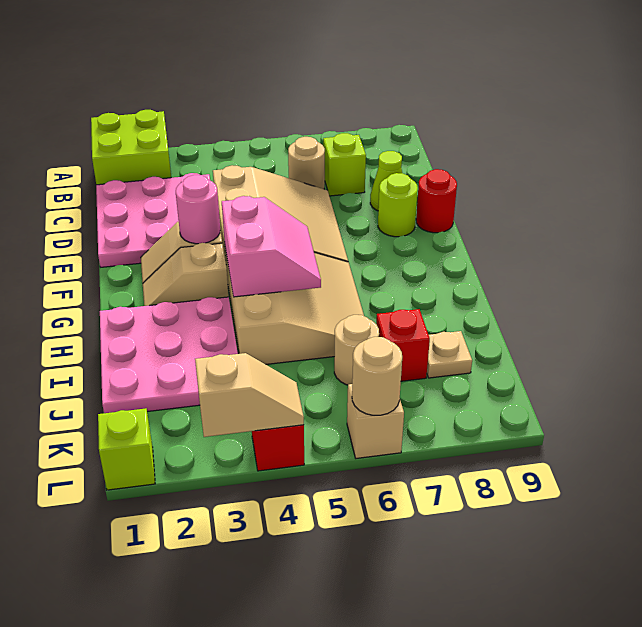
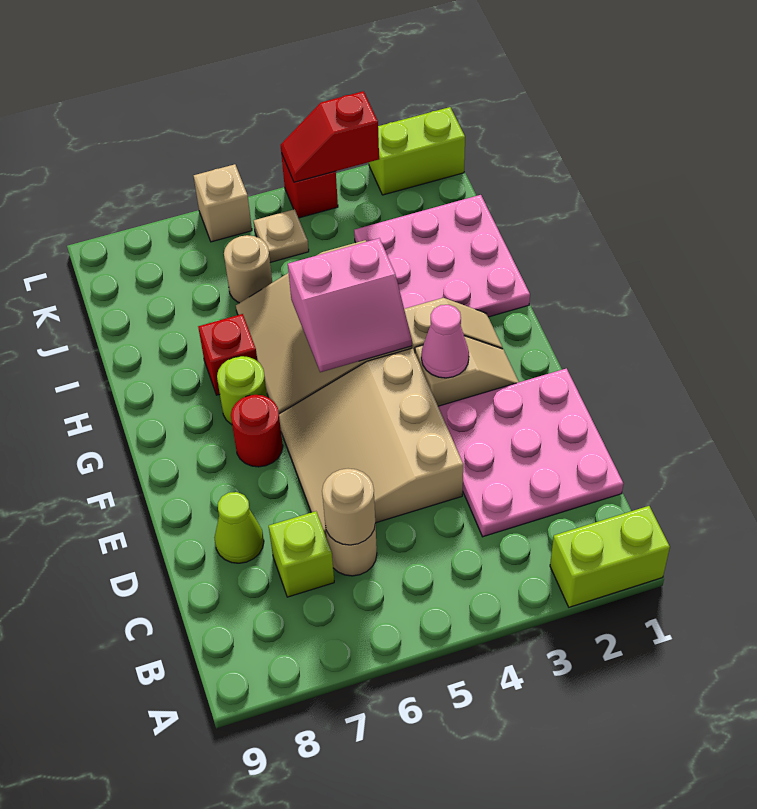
lime brick A1:B2 level 1 -> lime brick A1:A2 level 1
lime round brick E8 level 1 -> lime round brick G7 level 1
red round brick E9 level 1 -> red round brick F7 level 1
pink round brick F3 level 2 -> pink cone F3 level 2
pink slope G4:H5 level 2 top 4 -> pink slope G4:H5 level 2 top H
red brick J7 level 1 -> red brick H7 level 1
tan plate J8 level 1 -> tan plate K5 level 1
lime brick L1 level 1 -> lime brick L1:L2 level 1
tan slope L3:L4 level 2 top 3 -> red slope L3:L4 level 2 top 3
tan round brick L6 level 2 -> tan round brick C6 level 2

